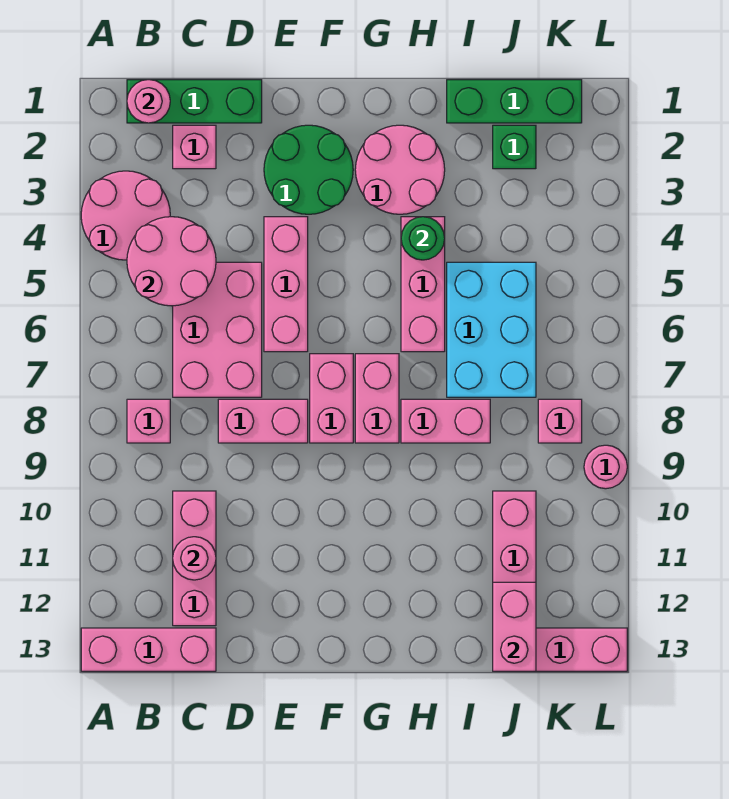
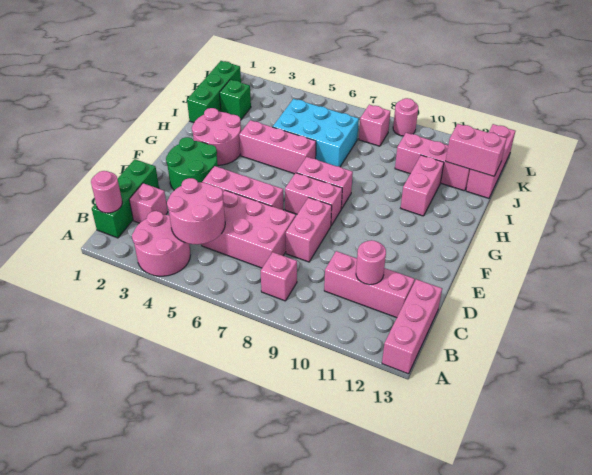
green round brick H4 level 2 -> none
pink brick H8:I8 level 1 -> pink brick H11:I11 level 1

